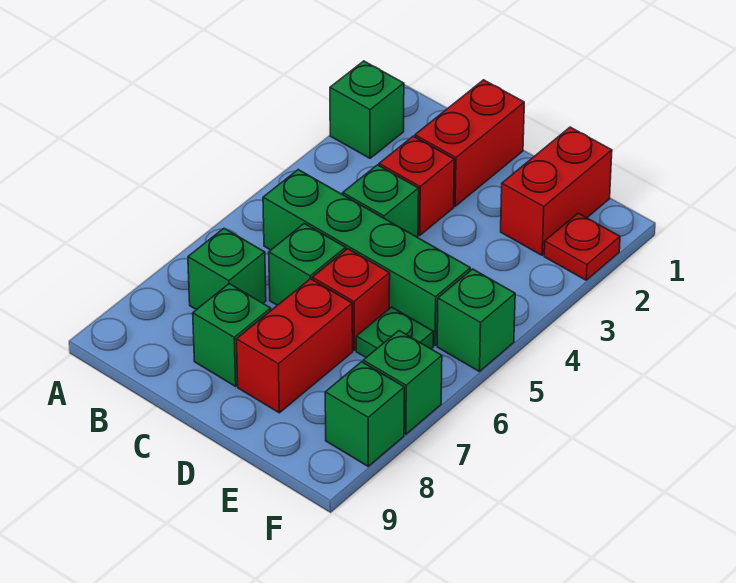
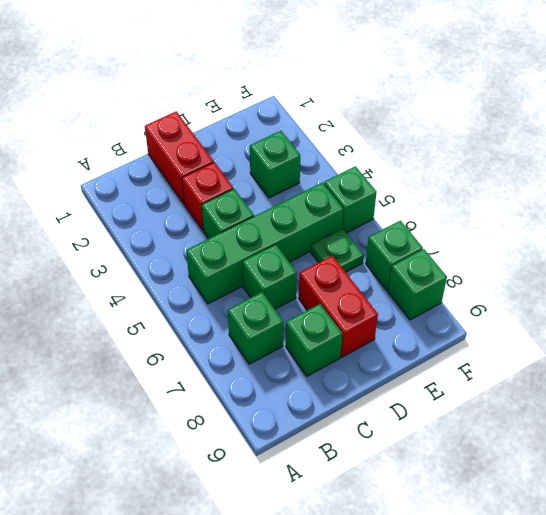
green brick A2 level 1 -> green brick E3 level 1
red brick D6 level 1 -> none
red brick E1:E2 level 1 -> none
red plate F2 level 1 -> none

